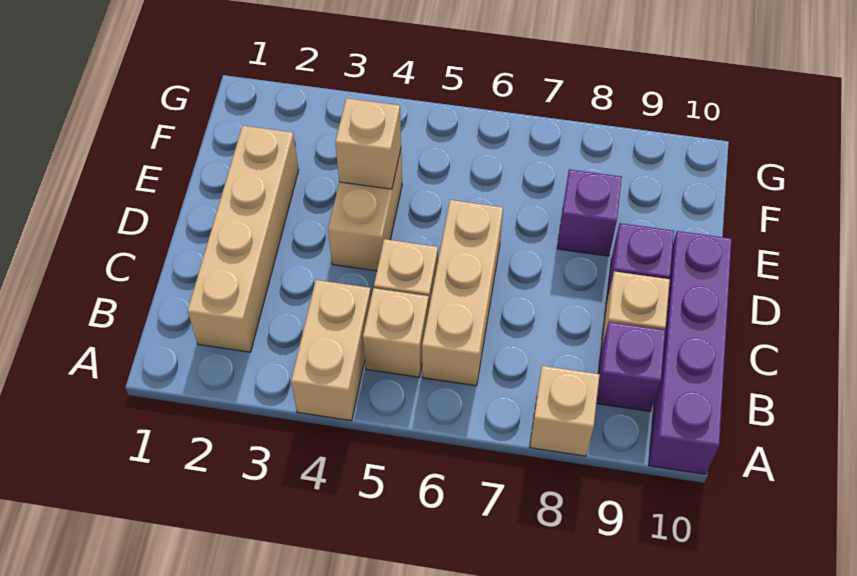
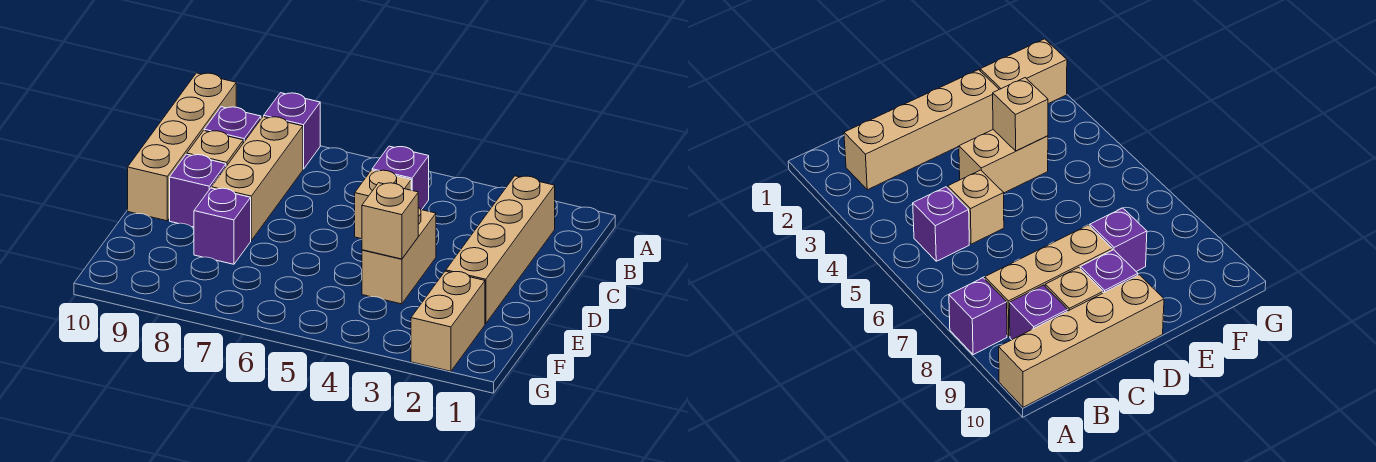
tan brick A4:B4 level 1 -> tan brick F2:G2 level 1
tan brick A8 level 1 -> purple brick A8 level 1
purple brick A10:D10 level 1 -> tan brick A10:D10 level 1
tan brick B5 level 1 -> purple brick B5 level 1
tan brick B6:D6 level 1 -> tan brick B8:D8 level 1

